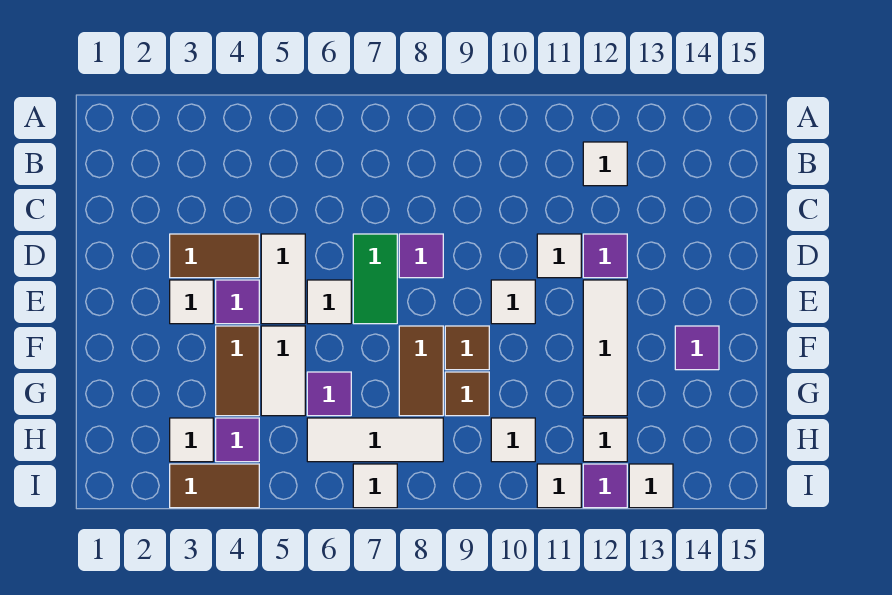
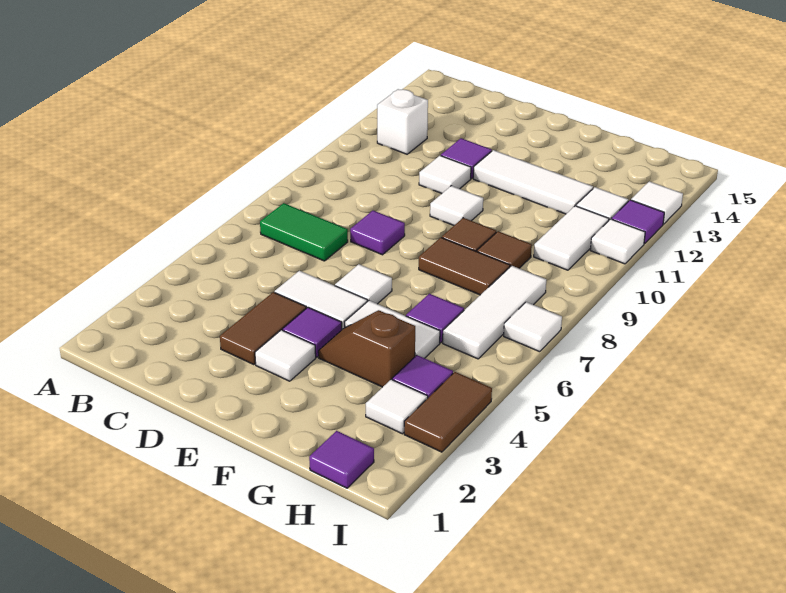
white tile B12 level 1 -> white brick B12 level 1
green tile D7:E7 level 1 -> green tile B7:C7 level 1
brown tile F4:G4 level 1 -> brown slope F4:G4 level 1 top G
purple tile F14 level 1 -> purple tile H1 level 1
white tile H10 level 1 -> white tile H10:H11 level 1

